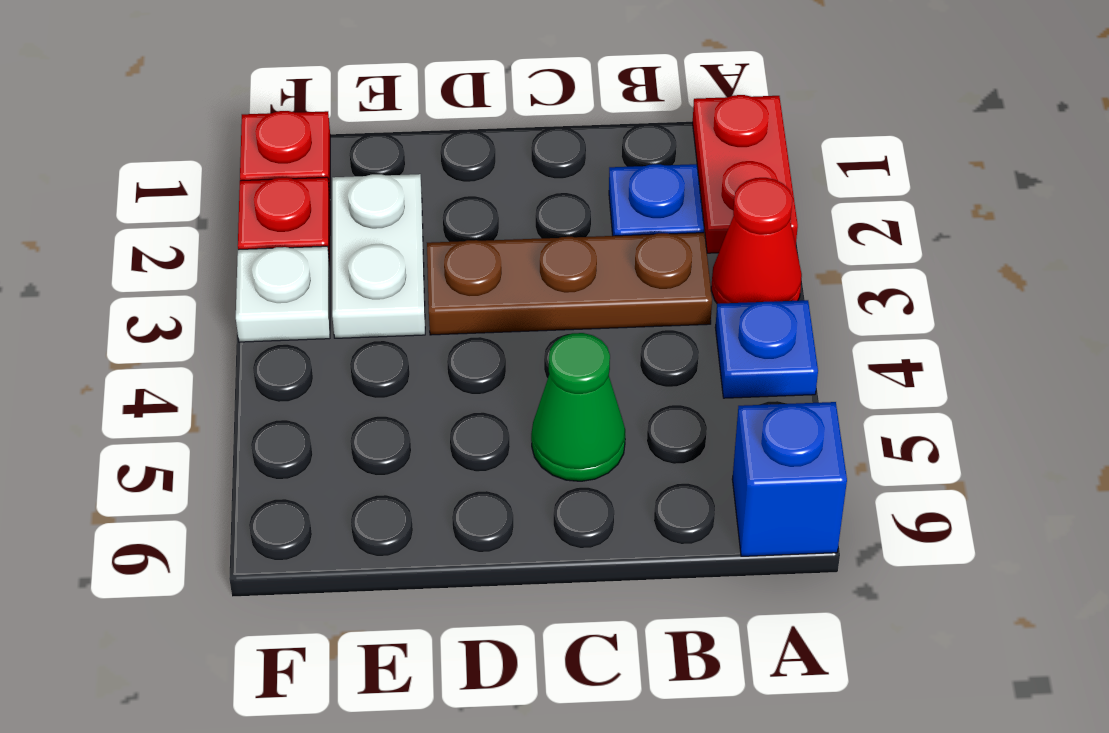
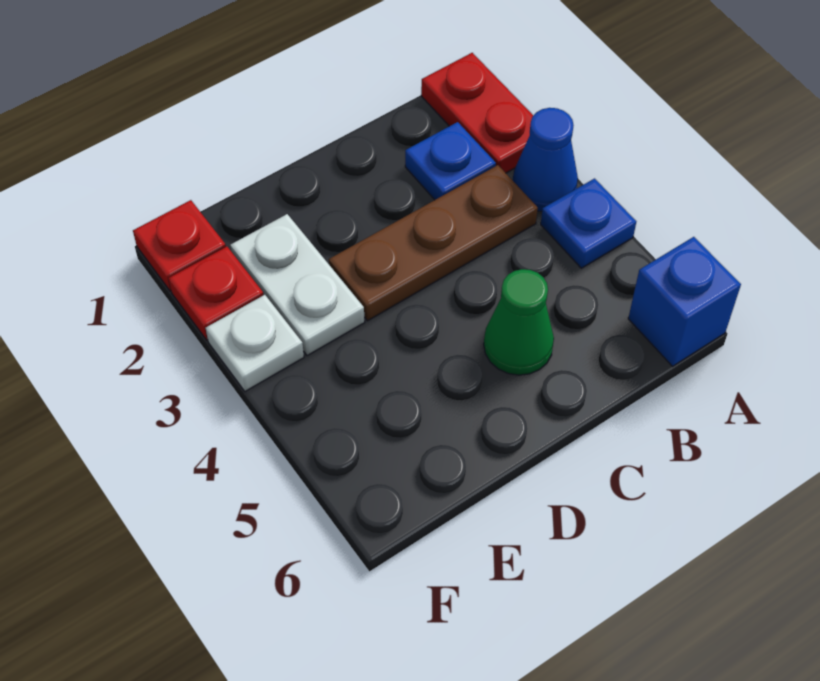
red cone A3 level 1 -> blue cone A3 level 1

